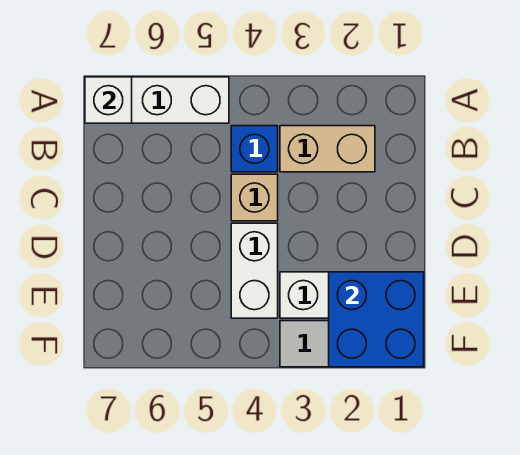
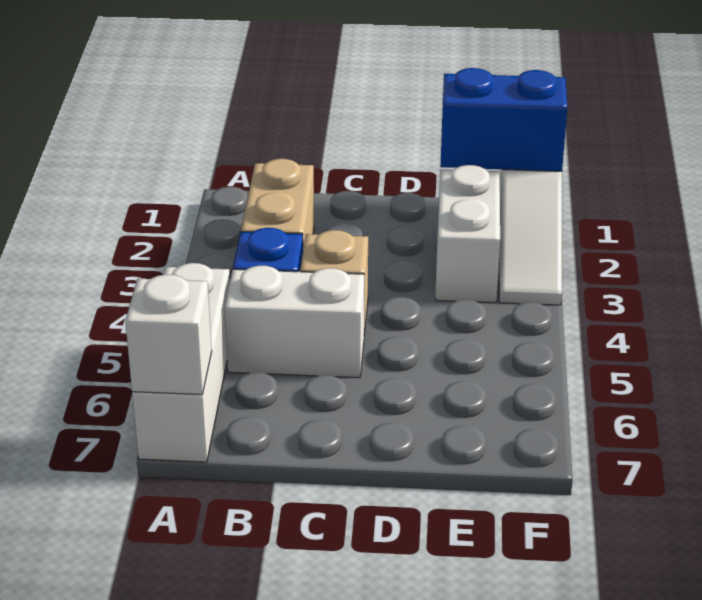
white brick D4:E4 level 1 -> white brick B5:C5 level 1
blue brick E1:F2 level 2 -> blue brick E1:F1 level 2

